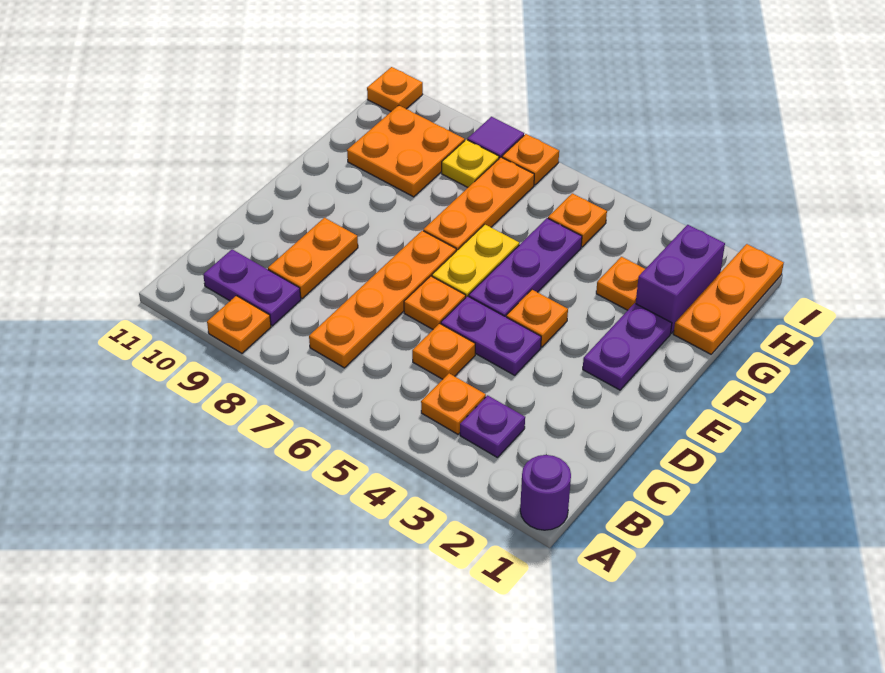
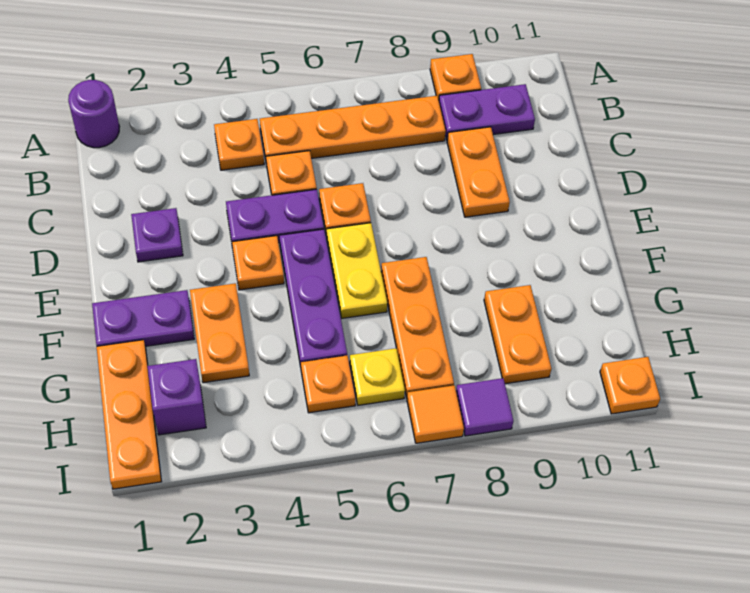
purple plate B3 level 1 -> purple plate D2 level 1
orange plate B7:E7 level 1 -> orange plate B5:B8 level 1
purple plate E2:F2 level 1 -> purple plate F1:F2 level 1
purple brick G2:H2 level 1 -> purple brick H2 level 1
orange plate G3 level 1 -> orange plate F3:G3 level 1
orange plate G9:H10 level 1 -> orange plate G9:H9 level 1
yellow plate H8 level 1 -> yellow plate H6 level 1
orange plate I7 level 1 -> orange tile I7 level 1

